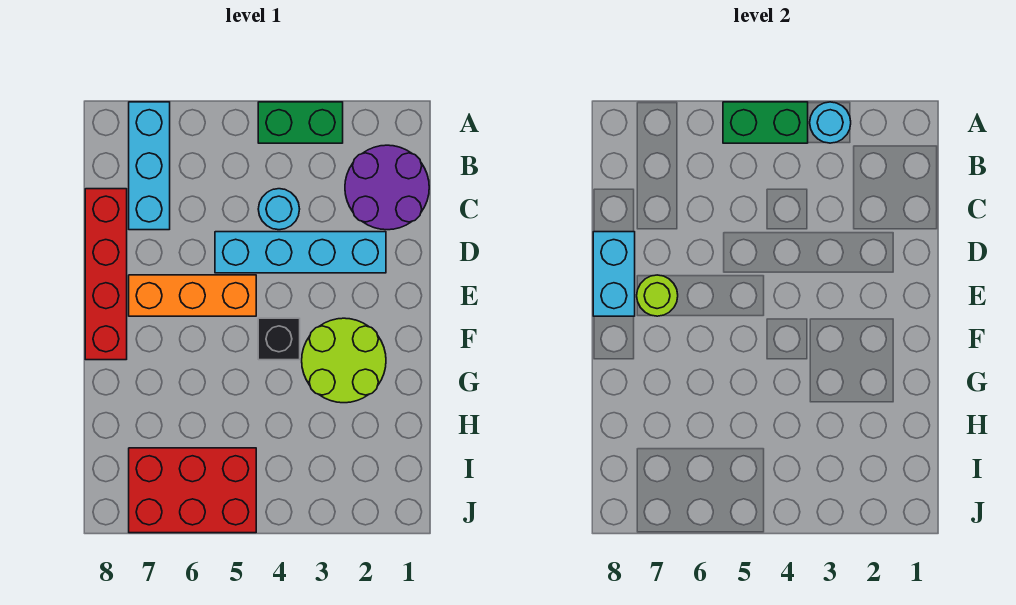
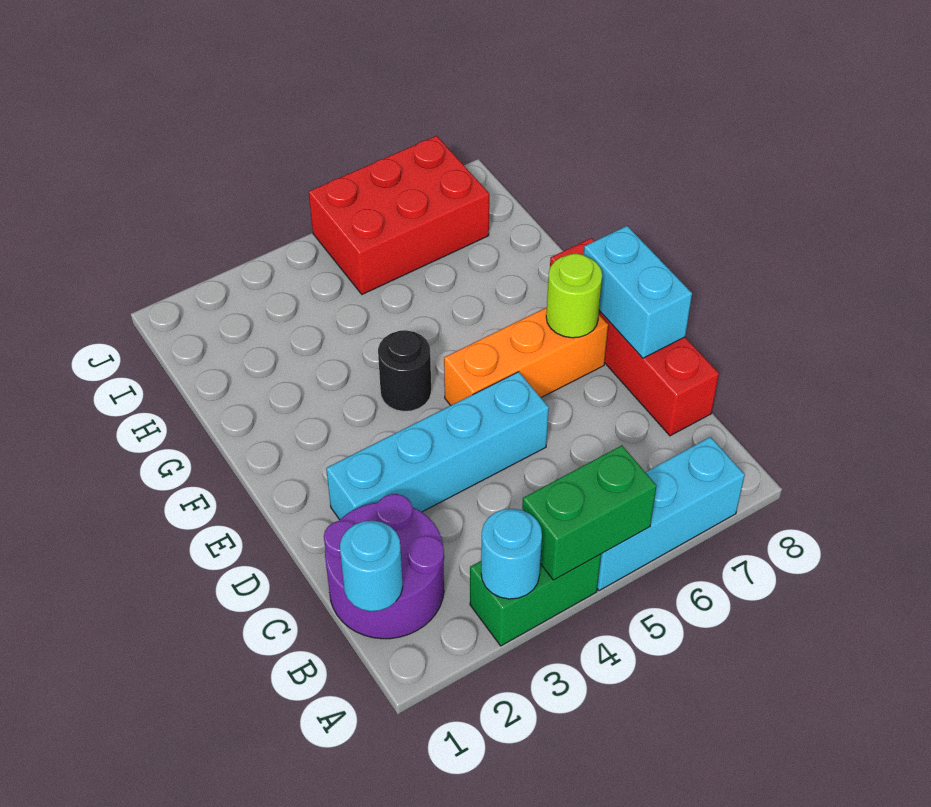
cyan brick A7:C7 level 1 -> cyan brick A5:A7 level 1
cyan round brick C4 level 1 -> cyan round brick B1 level 2
lime round brick F2:G3 level 1 -> none
black brick F4 level 1 -> black round brick F4 level 1

